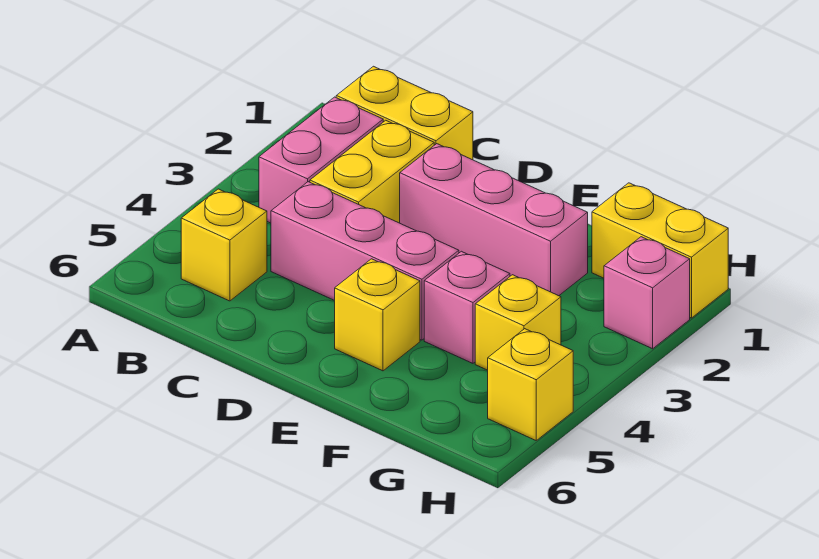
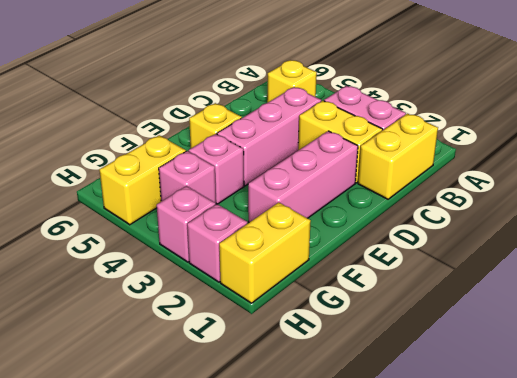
yellow brick G4 level 1 -> pink brick G4 level 1
none -> pink brick H3 level 1
yellow brick H5 level 1 -> yellow brick G5:H5 level 1

